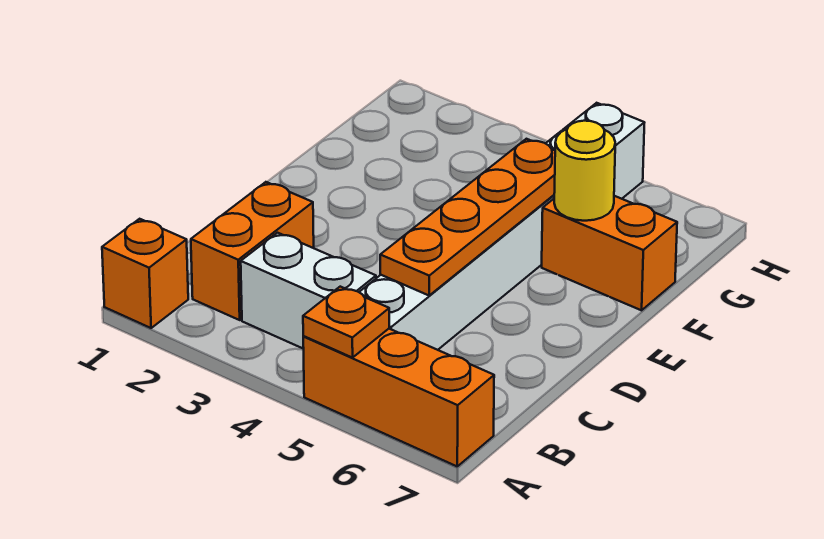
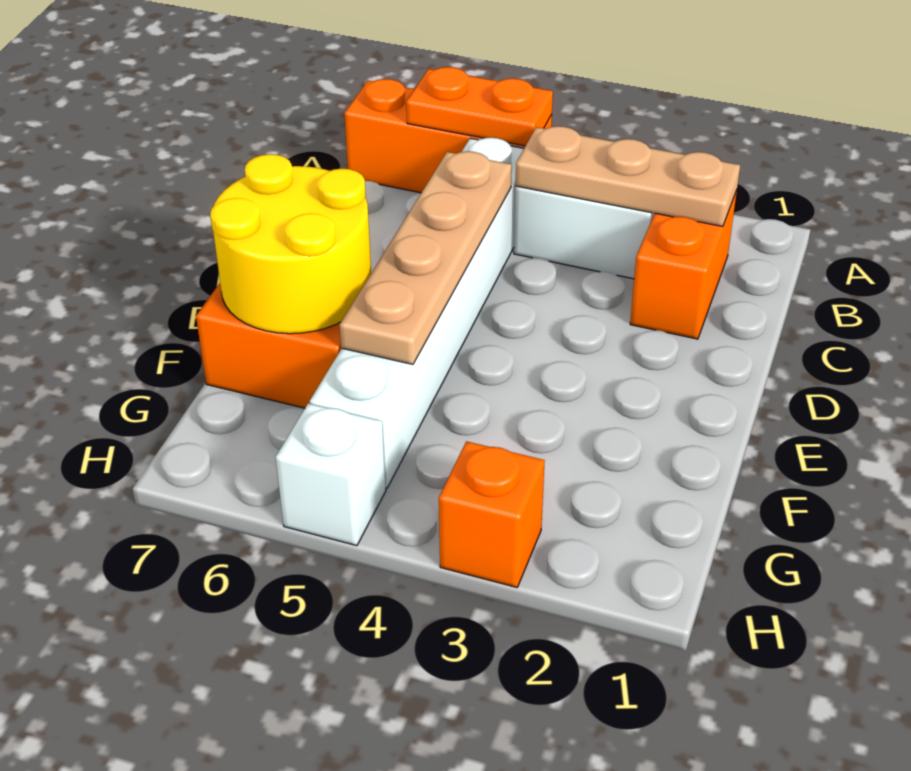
orange brick A1 level 1 -> orange brick H3 level 1
orange plate A5 level 2 -> orange plate A5:A6 level 2
none -> tan plate B2:B4 level 2
orange plate C5:F5 level 2 -> tan plate C5:F5 level 2
yellow round brick F6 level 2 -> yellow round brick E6:F7 level 2

